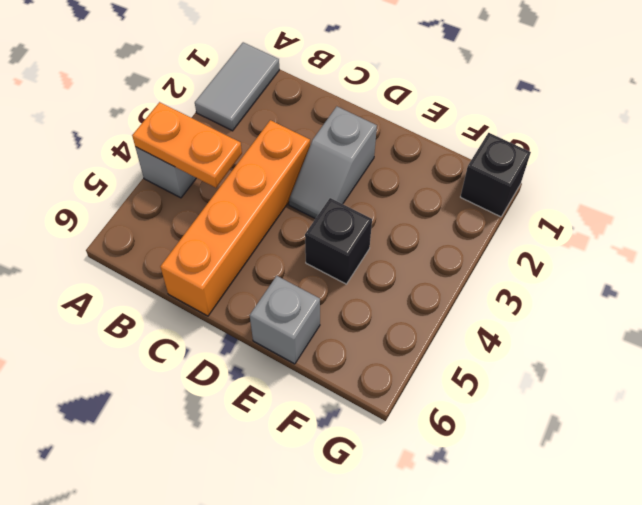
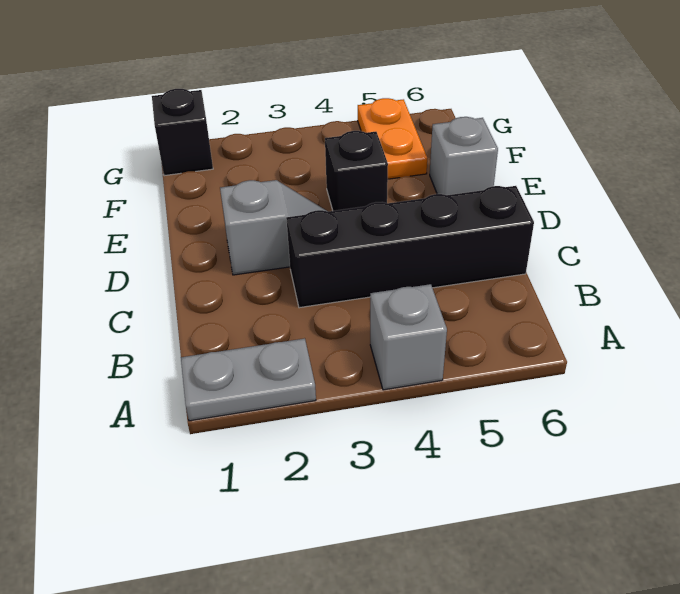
grey tile A1:A2 level 1 -> grey plate A1:A2 level 1
orange plate A4:B4 level 2 -> orange plate F5:G5 level 1
orange brick C3:C6 level 1 -> black brick C3:C6 level 1

